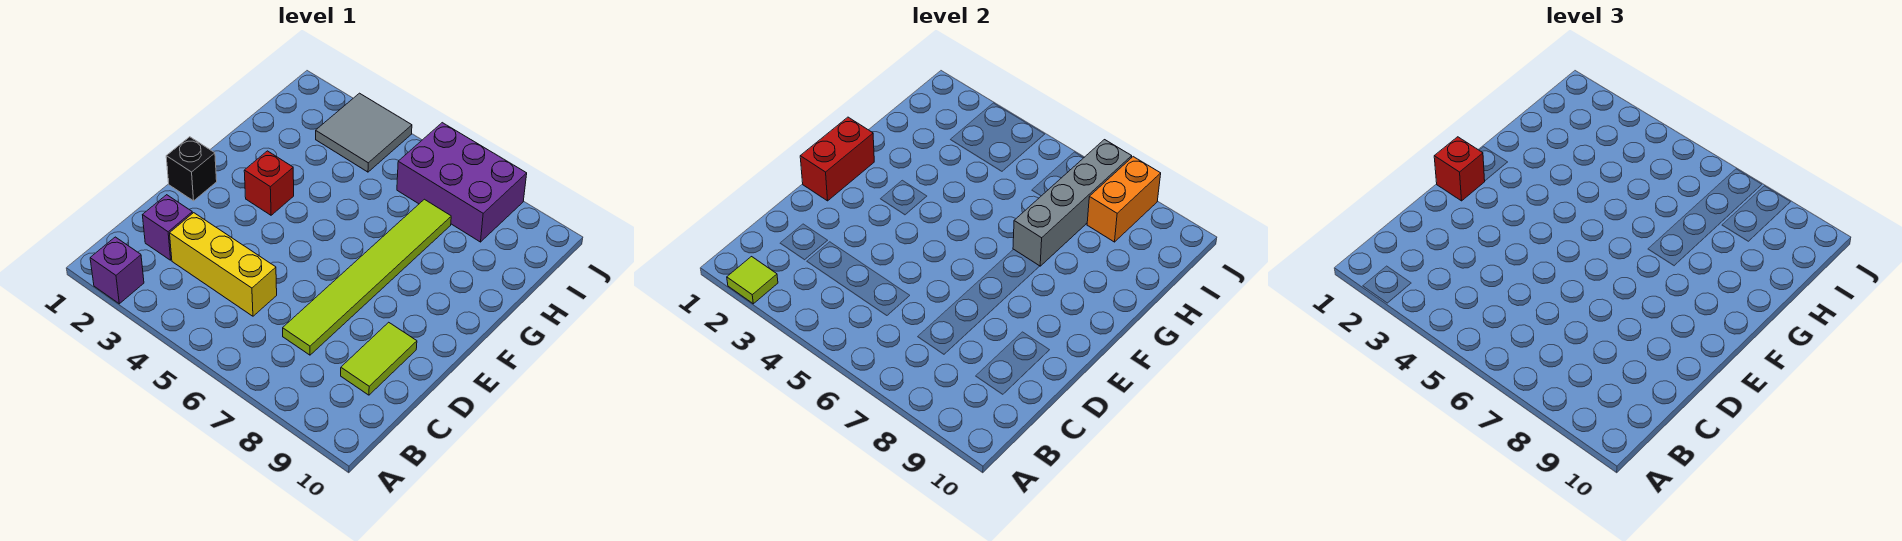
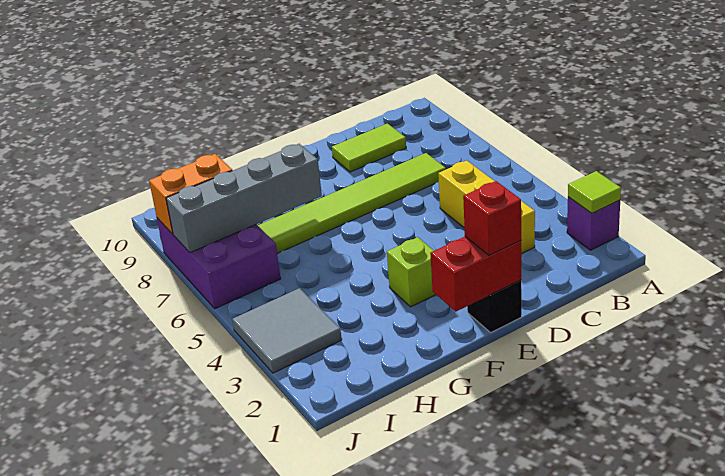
purple brick C2 level 1 -> none
red brick F3 level 1 -> lime brick F3 level 1

